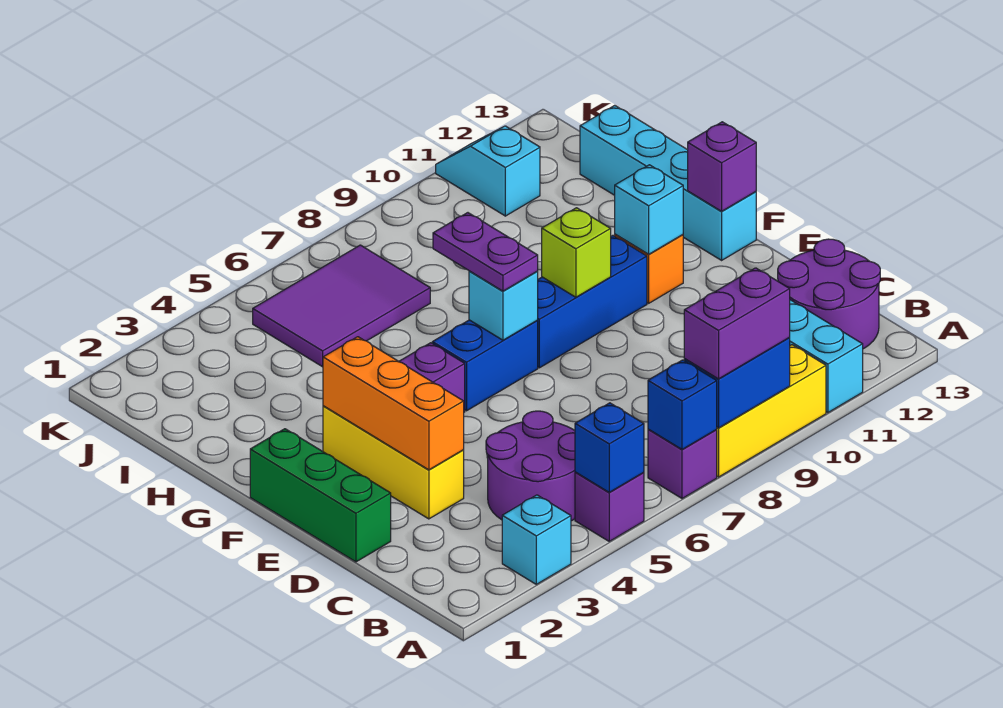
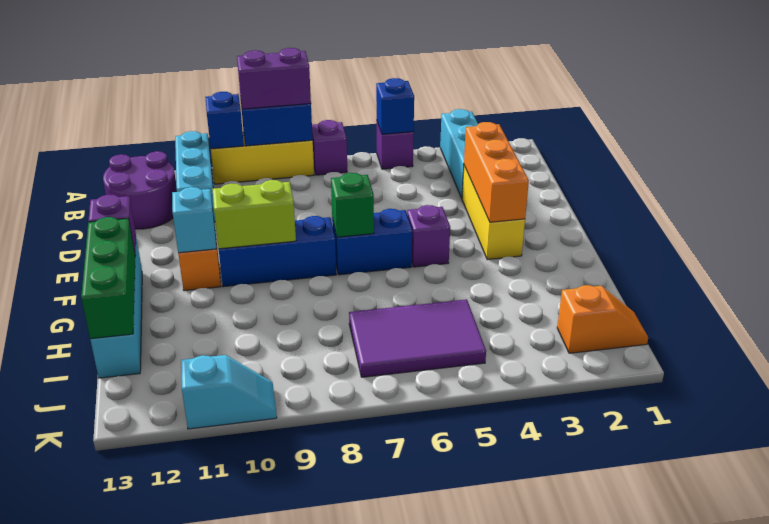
cyan brick A3 level 1 -> cyan brick A3:C3 level 1
blue brick A7 level 2 -> blue brick A10 level 2
purple round brick B4:C5 level 1 -> none
green brick D1:F1 level 1 -> green brick G13:I13 level 2
cyan brick F7 level 2 -> green brick F7 level 2
purple plate F7:G7 level 3 -> none
lime brick F9 level 2 -> lime brick F9:F10 level 2
none -> orange slope J1:J2 level 1 top 2
cyan slope J11:K11 level 1 top J -> cyan slope K10:K11 level 1 top 11

